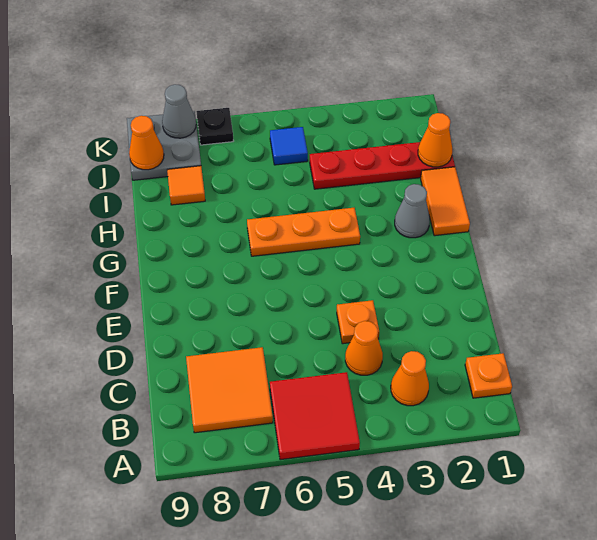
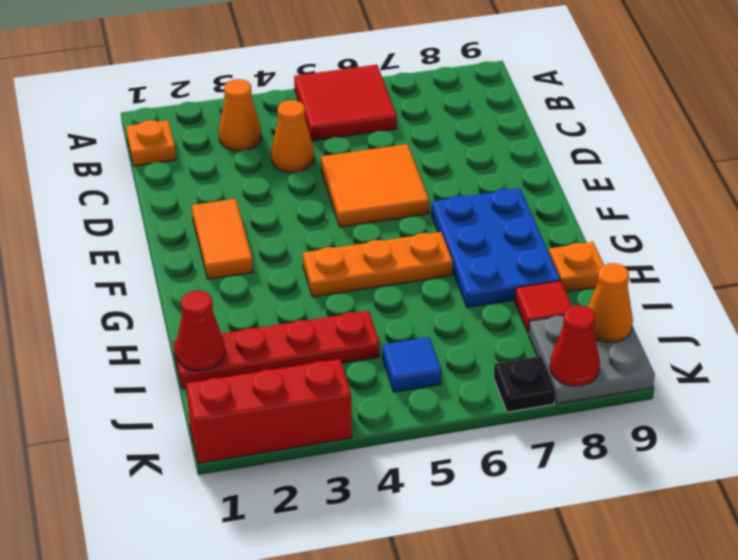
orange tile B7:C8 level 1 -> orange tile D5:E6 level 1
orange plate D4 level 1 -> orange plate H9 level 1
none -> blue plate F7:H8 level 1
orange tile G1:H1 level 1 -> orange tile E2:F2 level 1
grey cone G2 level 1 -> none
orange cone I1 level 2 -> red cone I1 level 2
orange tile I8 level 1 -> red tile I8 level 1
none -> red brick K1:K3 level 1
grey cone K8 level 2 -> red cone K8 level 2

